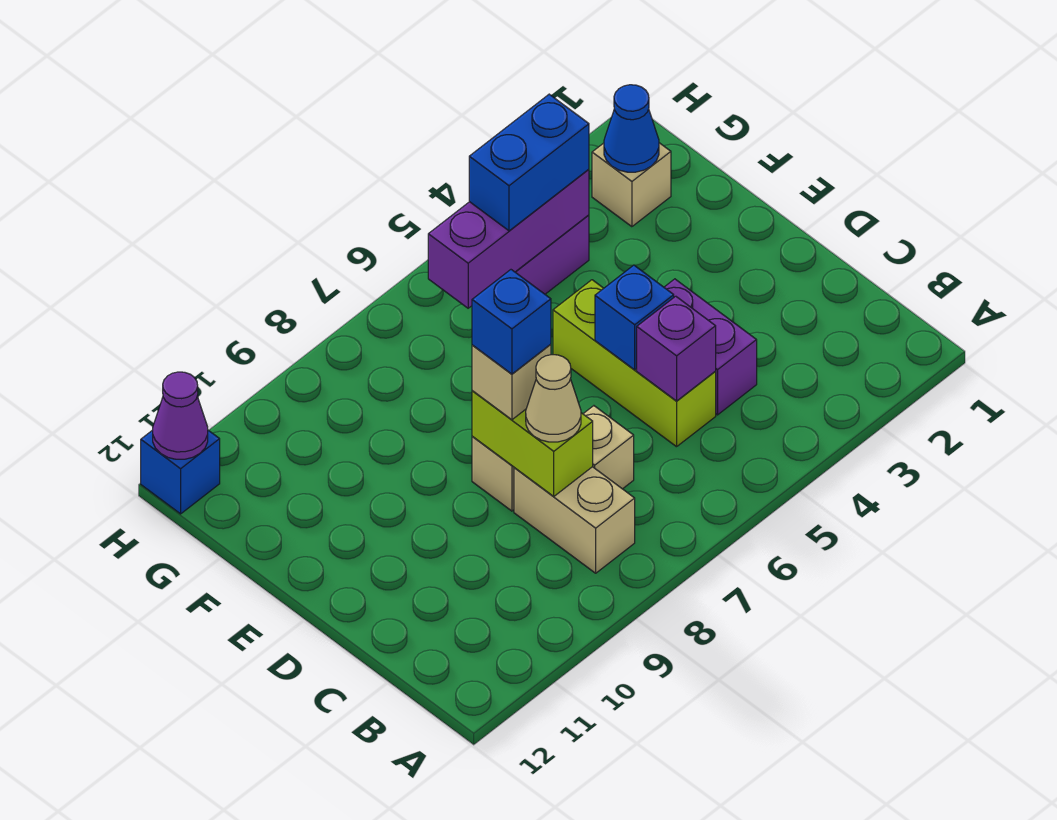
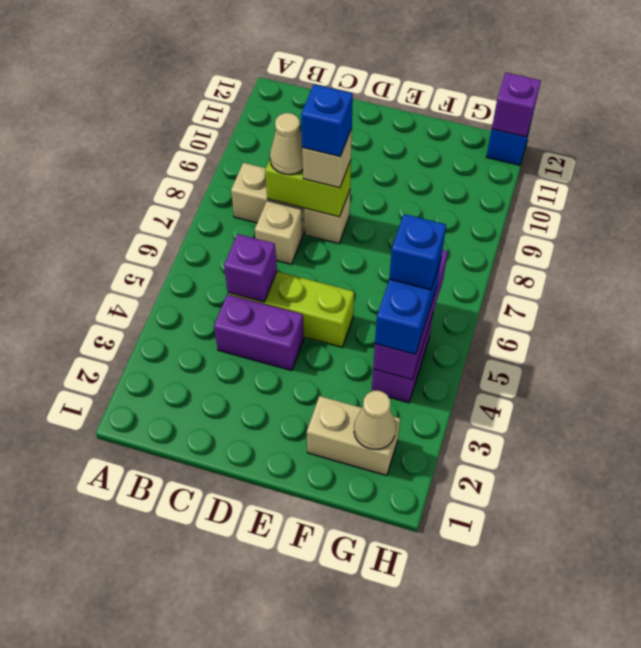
blue brick D5 level 2 -> blue brick G5 level 4
tan brick G2 level 1 -> tan brick F2:G2 level 1
blue cone G2 level 2 -> tan cone G2 level 2
purple cone H12 level 2 -> purple brick H12 level 2

